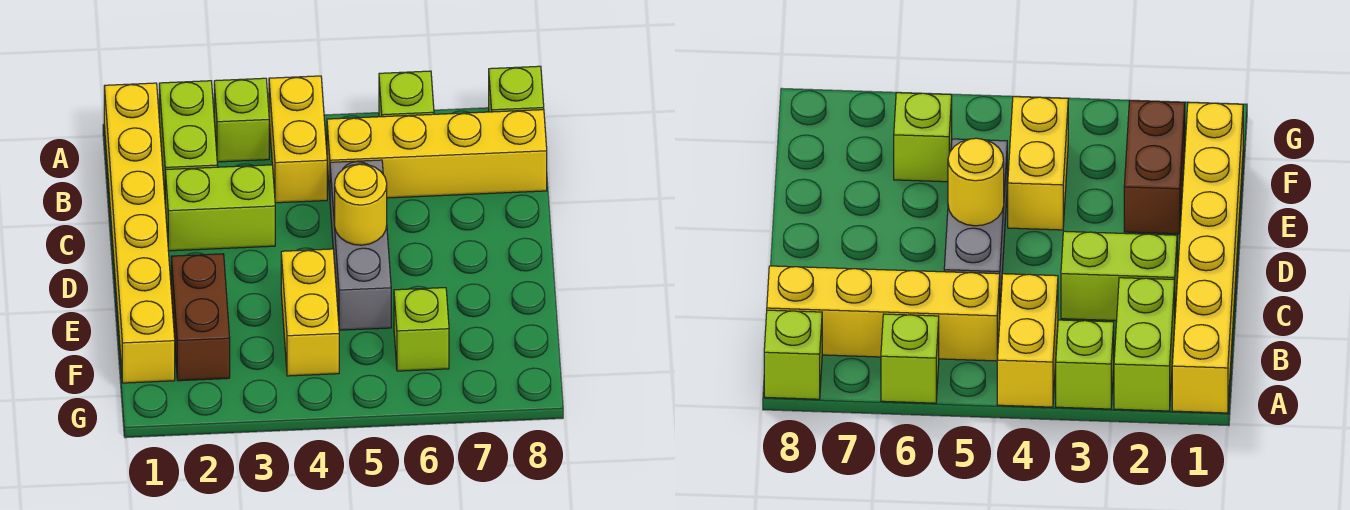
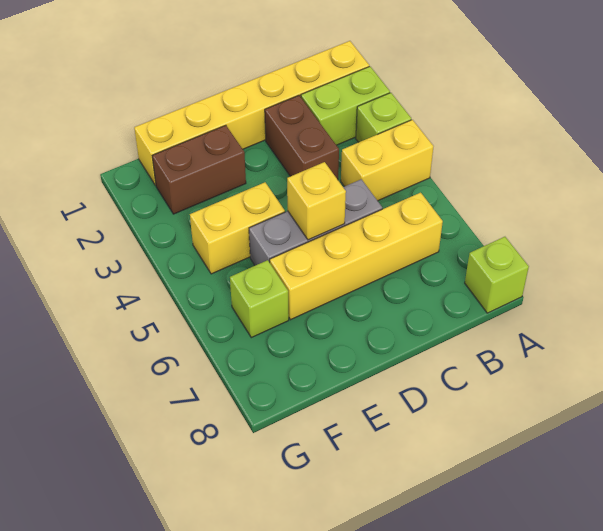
lime brick A6 level 1 -> none
yellow brick B5:B8 level 1 -> yellow brick B6:E6 level 1
lime brick C2:C3 level 1 -> brown brick C2:C3 level 1
yellow round brick D5 level 2 -> yellow brick D5 level 2

